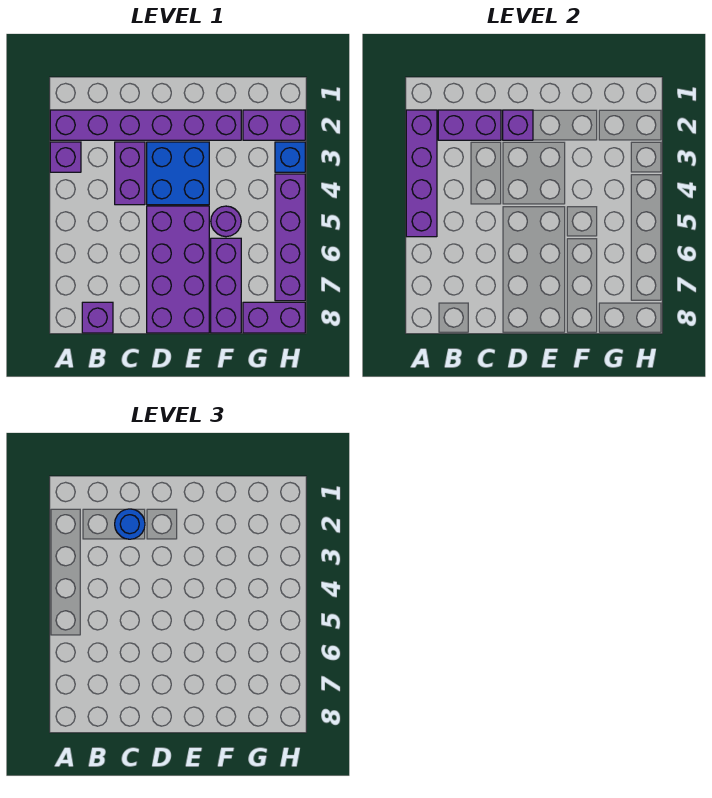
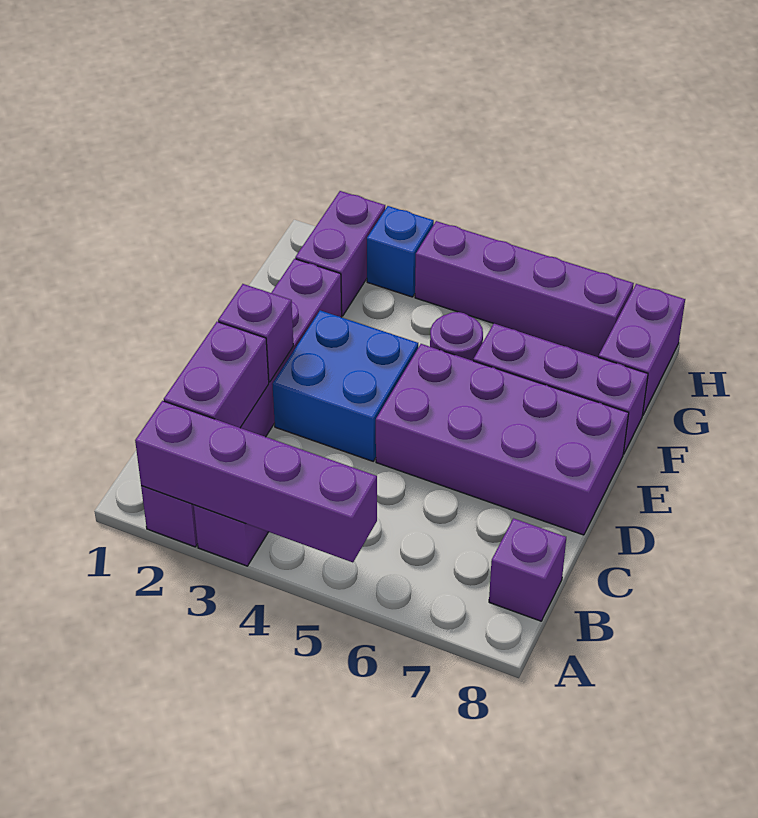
blue round brick C2 level 3 -> none
purple brick C3:C4 level 1 -> none

